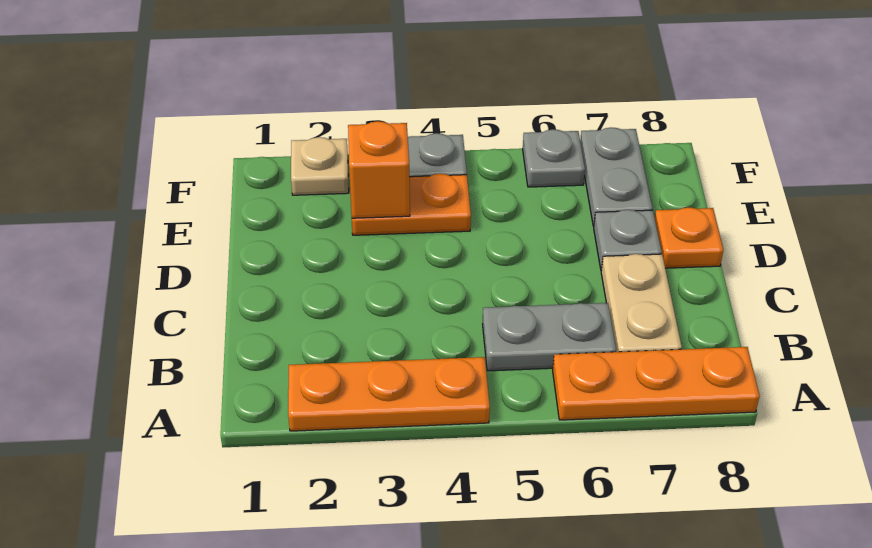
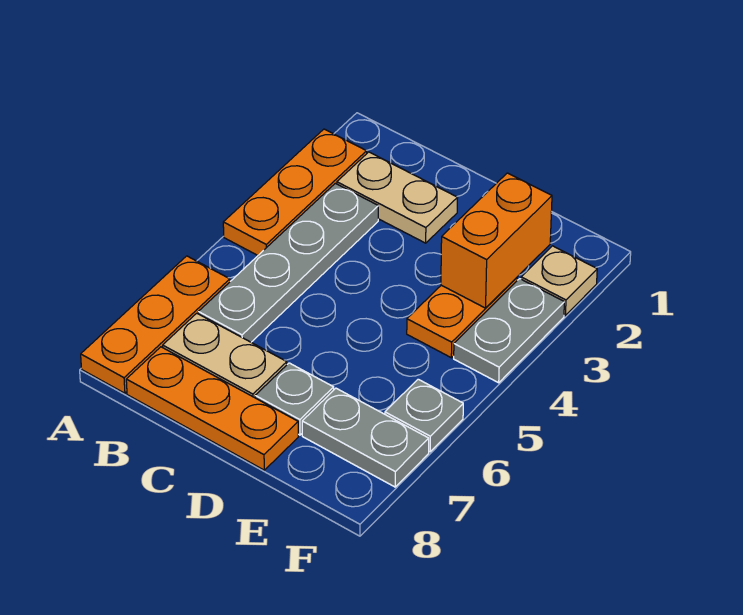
none -> tan plate B2:C2 level 1
grey plate B5:B6 level 1 -> grey plate B3:B6 level 1
orange plate D8 level 1 -> orange plate B8:D8 level 1
orange brick E3 level 2 -> orange brick E2:E3 level 2

